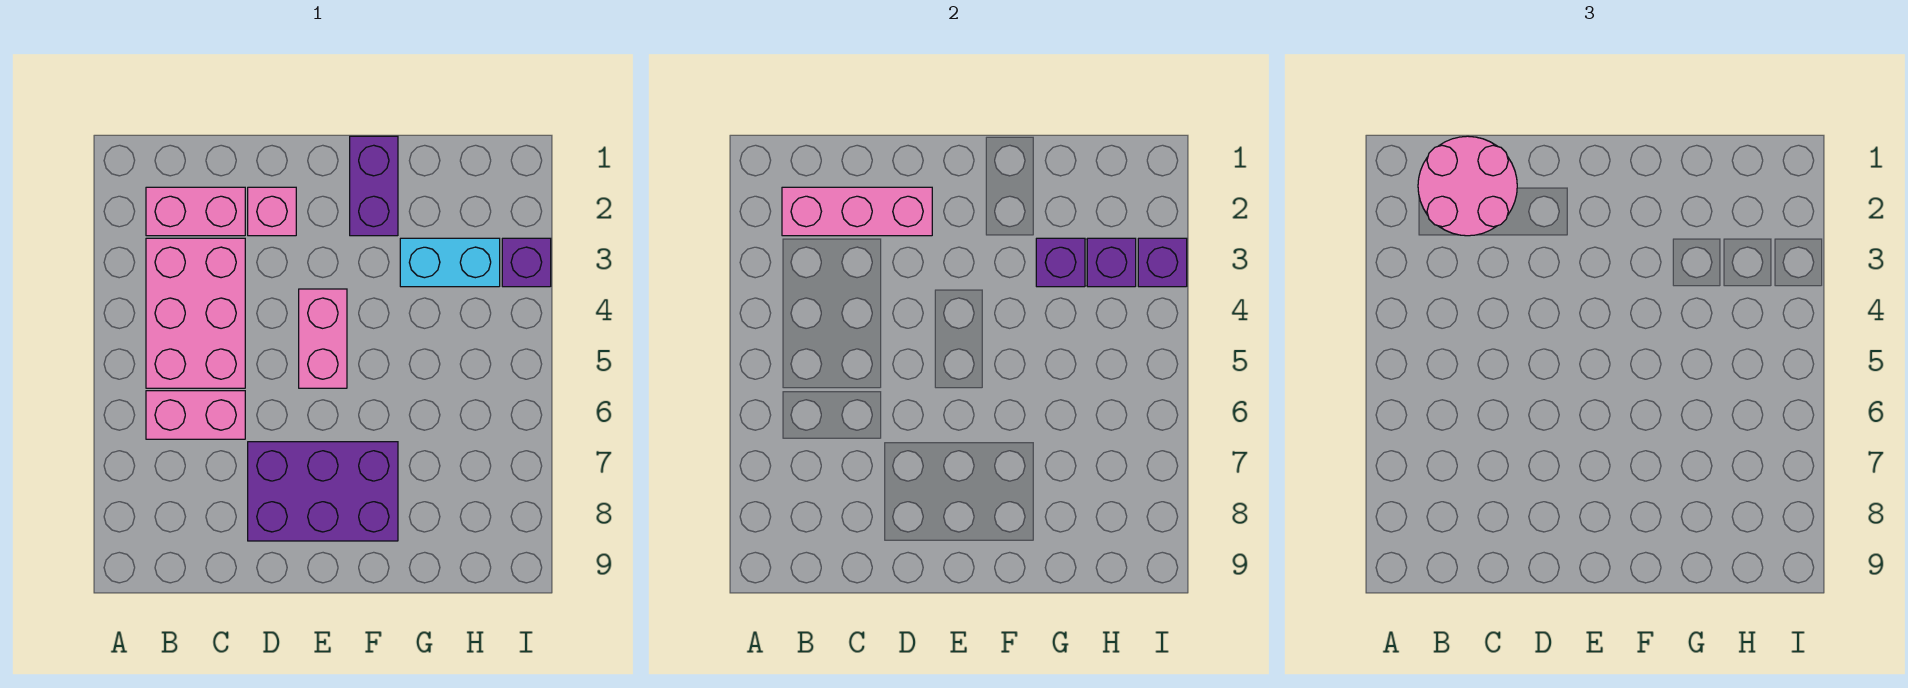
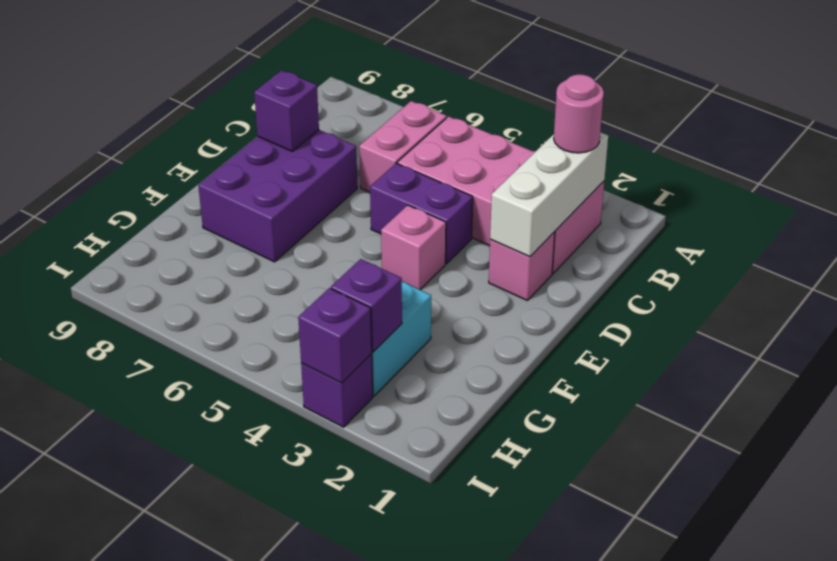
pink round brick B1:C2 level 3 -> pink round brick B2 level 3
pink brick B2:D2 level 2 -> white brick B2:D2 level 2
pink brick E4:E5 level 1 -> pink brick E4 level 1
purple brick F1:F2 level 1 -> purple brick D4:D5 level 1
purple brick G3 level 2 -> purple brick D8 level 2

